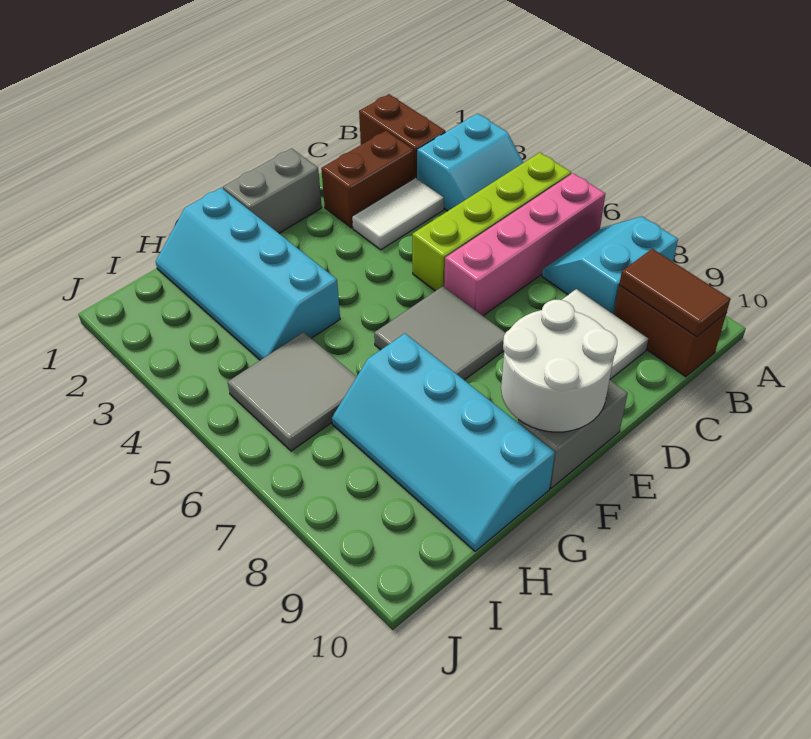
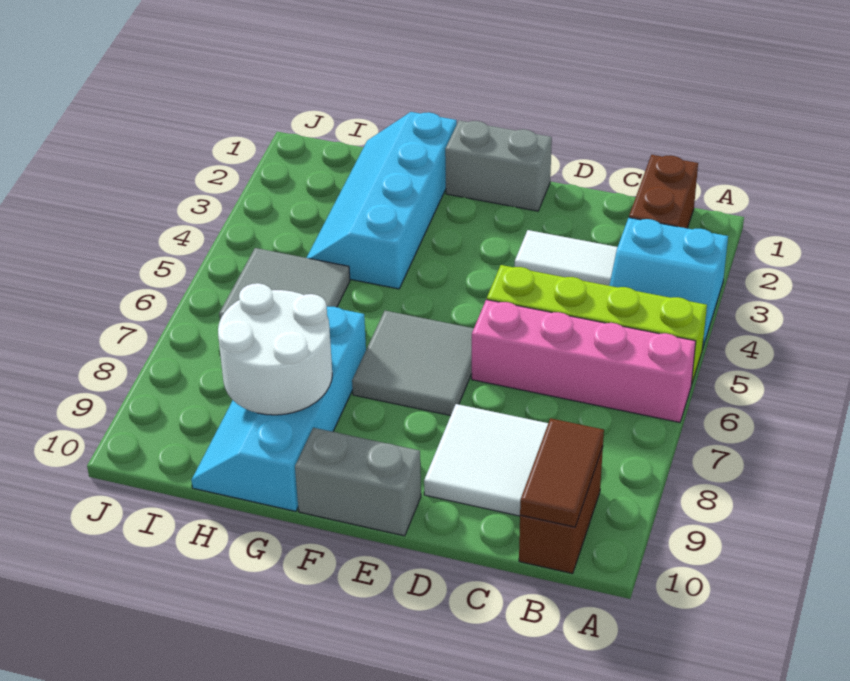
cyan slope A7:B8 level 1 top 8 -> none
brown brick C2:D2 level 1 -> none
white round brick E9:F10 level 2 -> white round brick G8:H9 level 2

